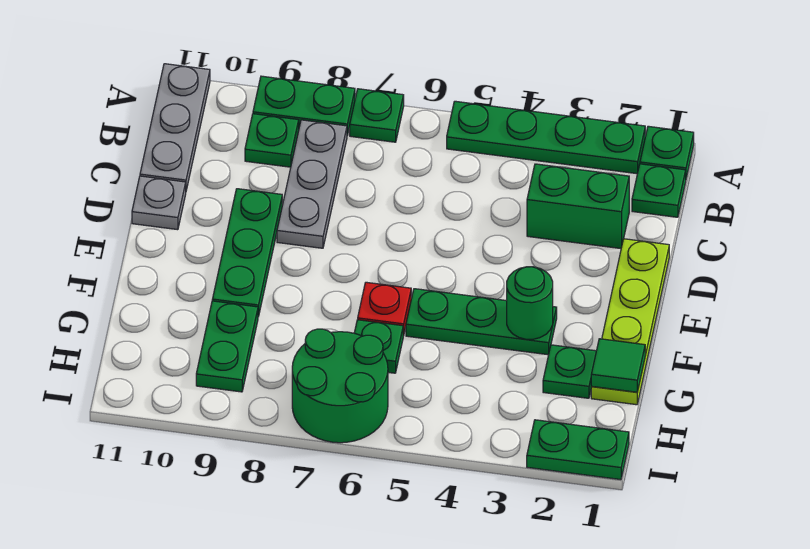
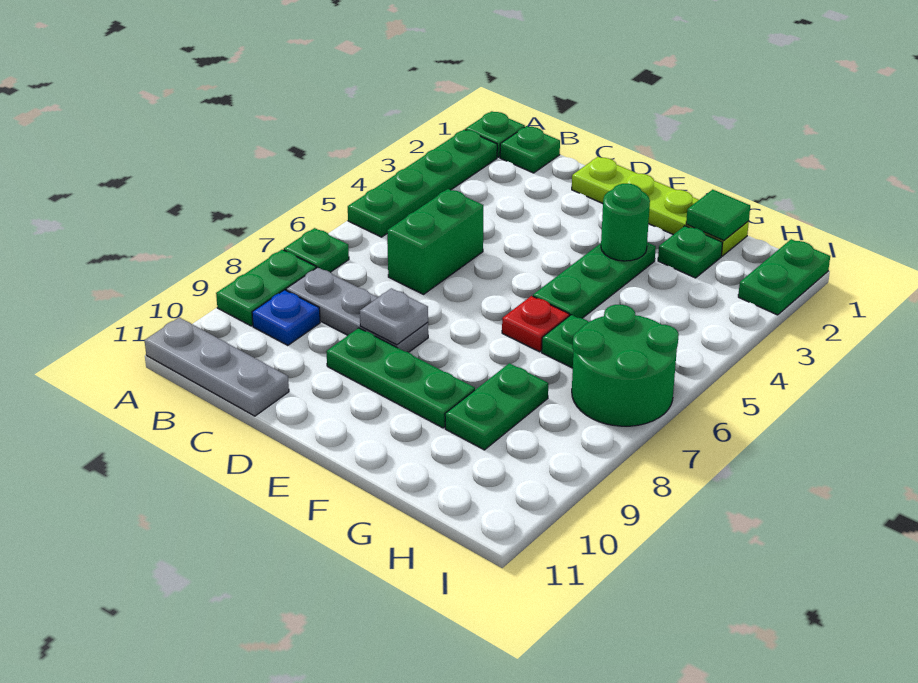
green plate B9 level 1 -> blue plate B9 level 1
green brick C2:C3 level 1 -> green brick C5:C6 level 1
grey plate D11 level 1 -> grey plate D8 level 2
green plate G9:H9 level 1 -> green plate G8:G9 level 1

